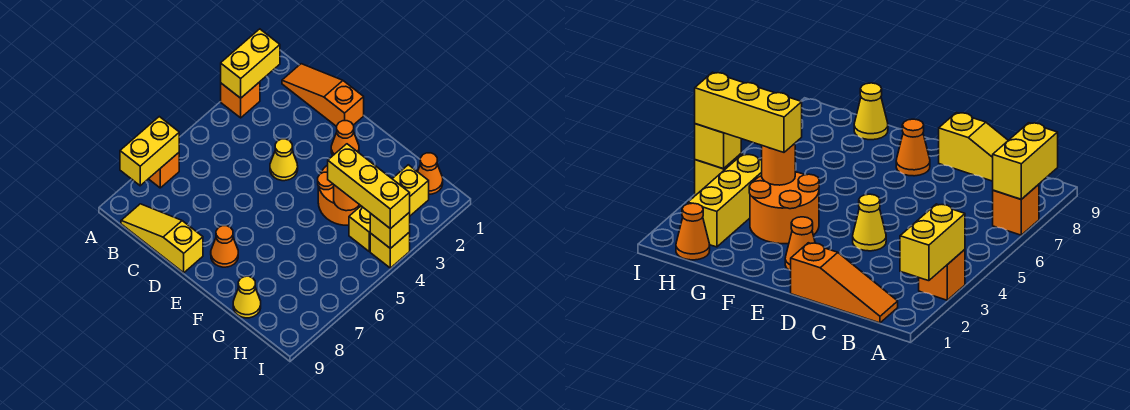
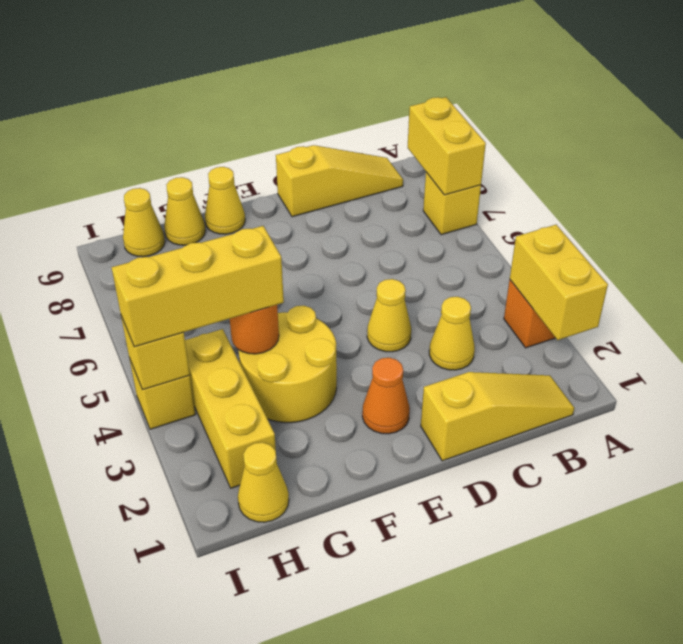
orange brick A7 level 1 -> yellow brick A7 level 1
orange slope B1:D1 level 1 top D -> yellow slope B1:D1 level 1 top D
none -> yellow cone C3 level 1
orange cone E8 level 1 -> none
orange round brick F3:G4 level 1 -> yellow round brick F3:G4 level 1
none -> yellow cone F9 level 1
orange cone H1 level 1 -> yellow cone H1 level 1
none -> yellow cone H9 level 1

